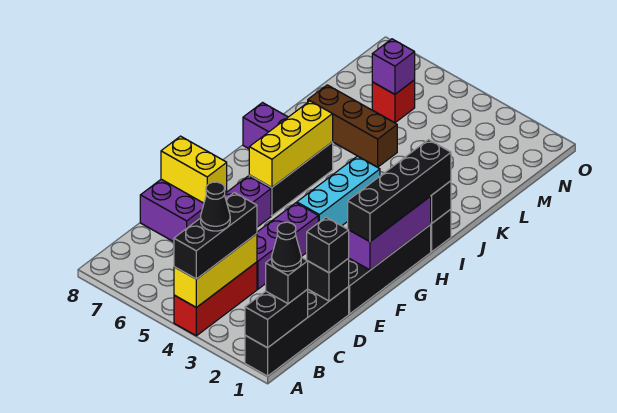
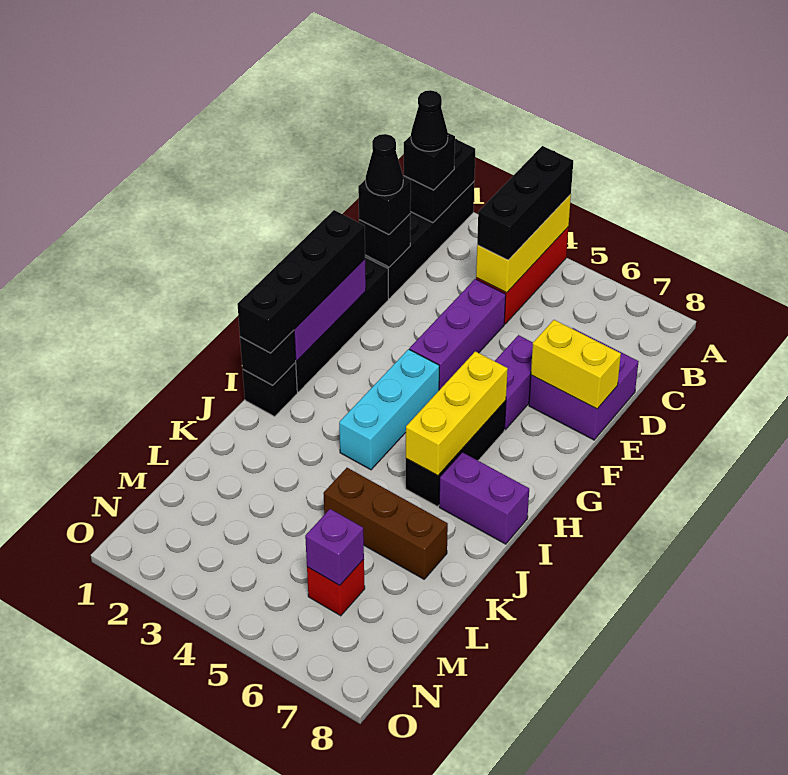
black cone B4 level 4 -> black cone D1 level 4

